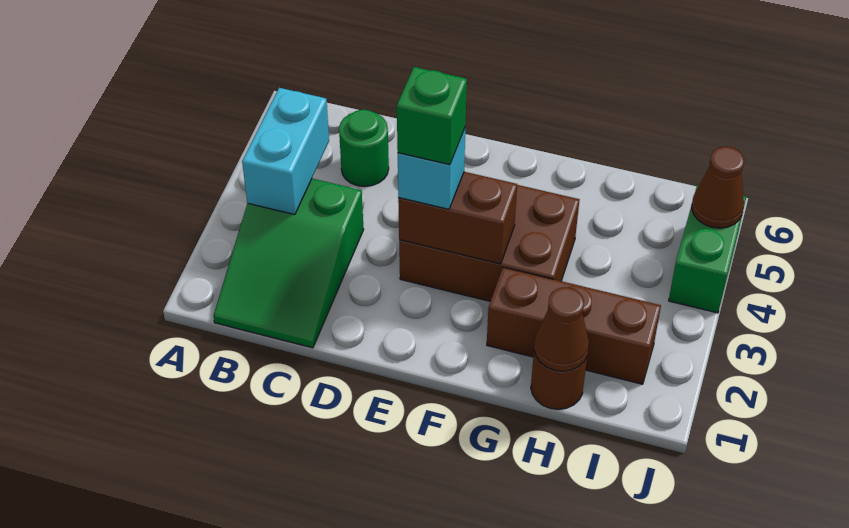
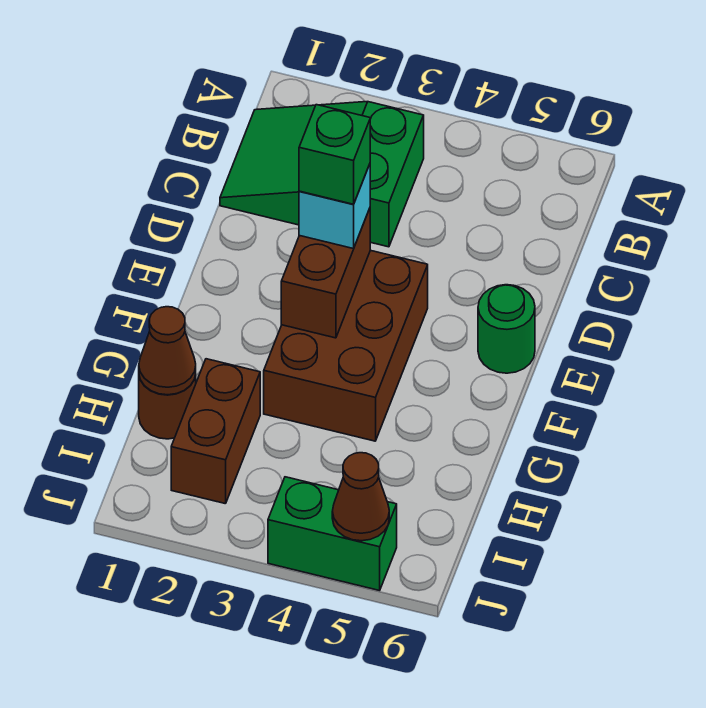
cyan brick B3:B4 level 2 -> none
green round brick C5 level 1 -> green round brick E6 level 1
brown brick G2:I2 level 1 -> brown brick H2:I2 level 1

